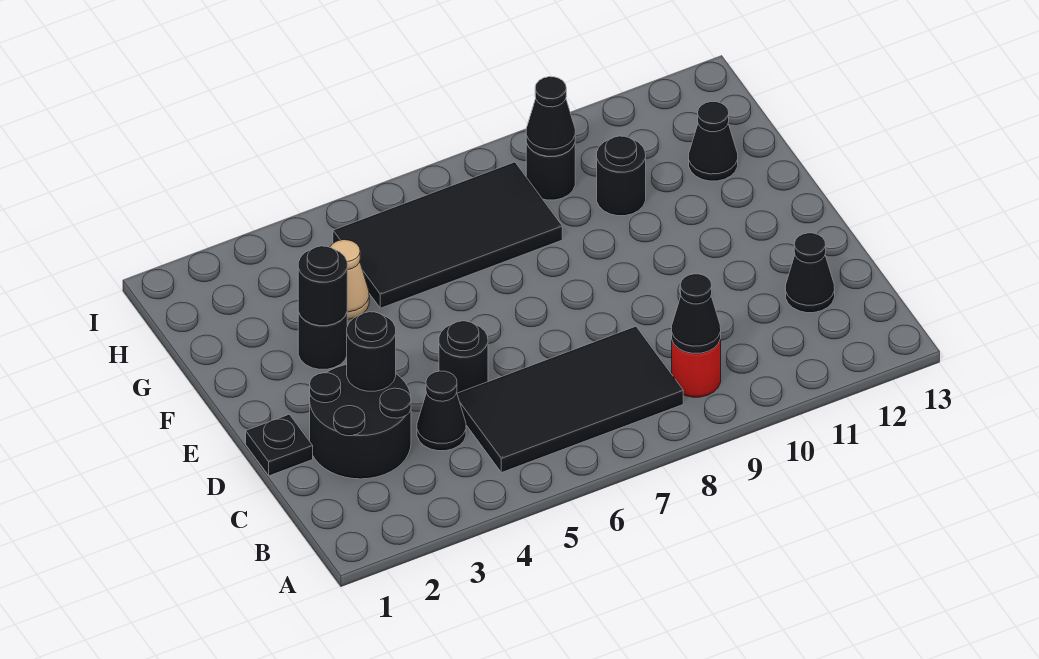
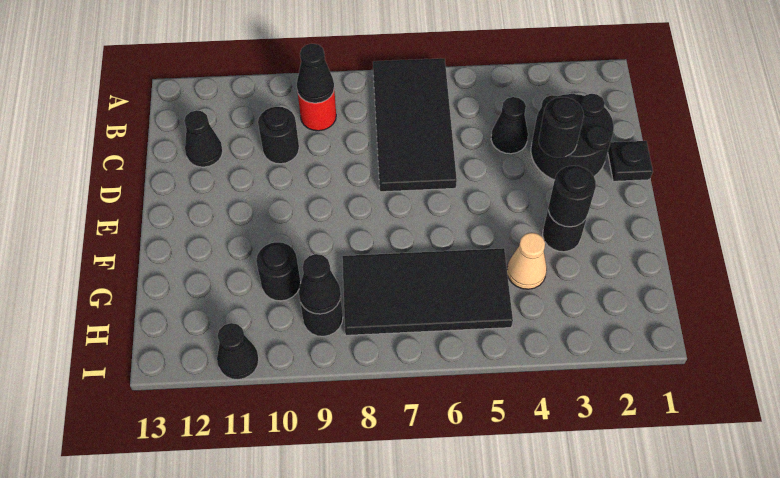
black tile B5:C8 level 1 -> black tile A6:D7 level 1
black round brick D5 level 1 -> black round brick C10 level 1
black cone G12 level 1 -> black cone I11 level 1

